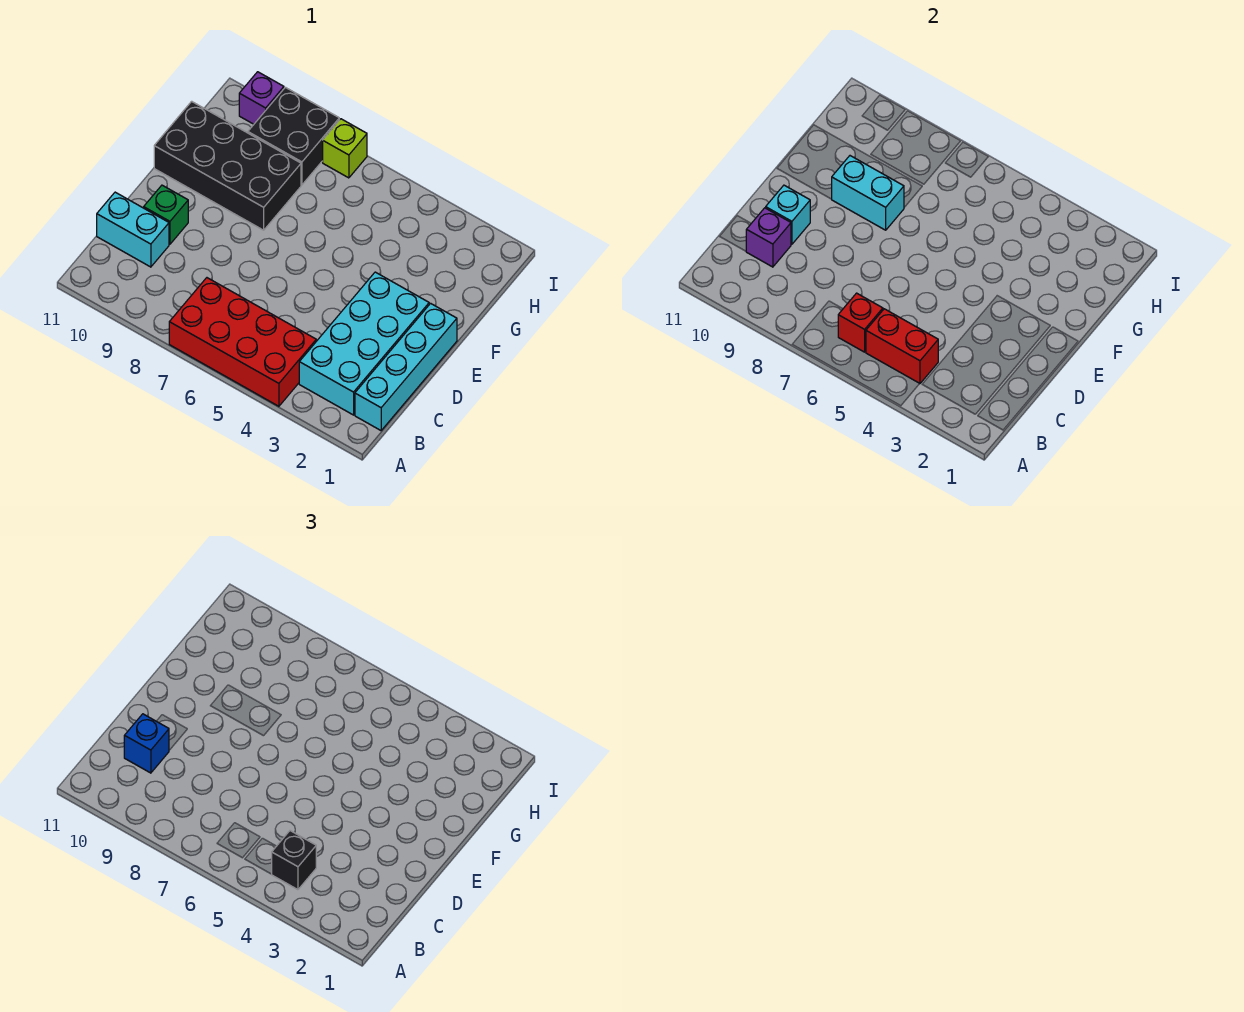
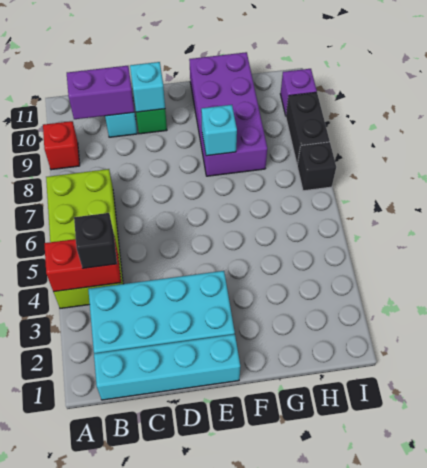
red brick A4:B7 level 1 -> lime brick A4:B7 level 1
red brick B4:B5 level 2 -> red brick A4:B4 level 2
red brick B6 level 2 -> red brick A9 level 1
purple brick C10 level 2 -> purple brick B10:C10 level 2
blue brick C10 level 3 -> none
black brick F8:G11 level 1 -> purple brick F8:G11 level 1
cyan brick F8:F9 level 2 -> cyan brick F8 level 2
black brick H8:I9 level 1 -> black brick I8:I9 level 1
lime brick I7 level 1 -> black brick I7 level 1

